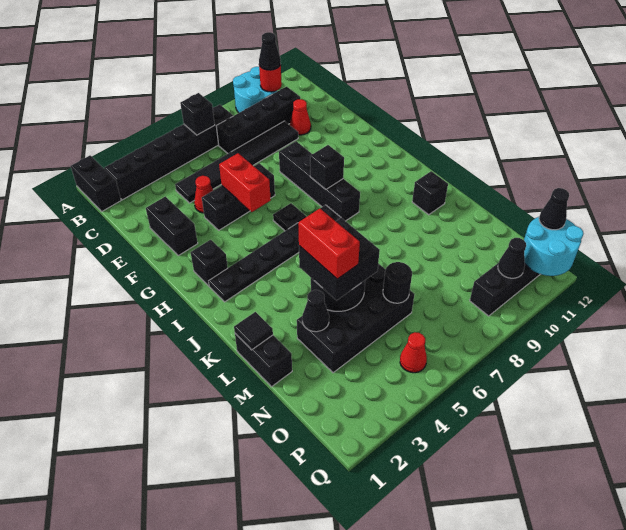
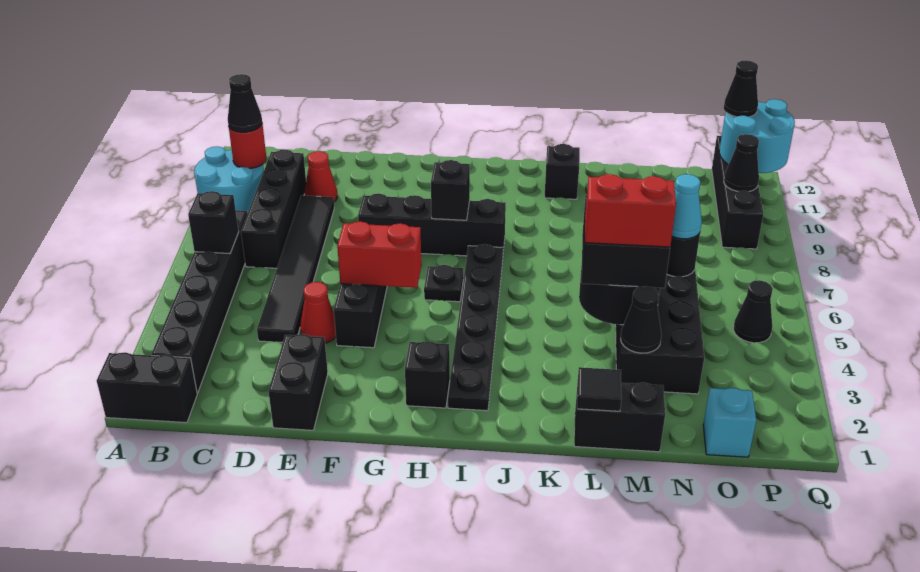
black brick E2:F2 level 1 -> black brick E1:E2 level 1
none -> cyan cone N6 level 3
none -> cyan brick O1 level 1
red cone P5 level 1 -> black cone P5 level 1

